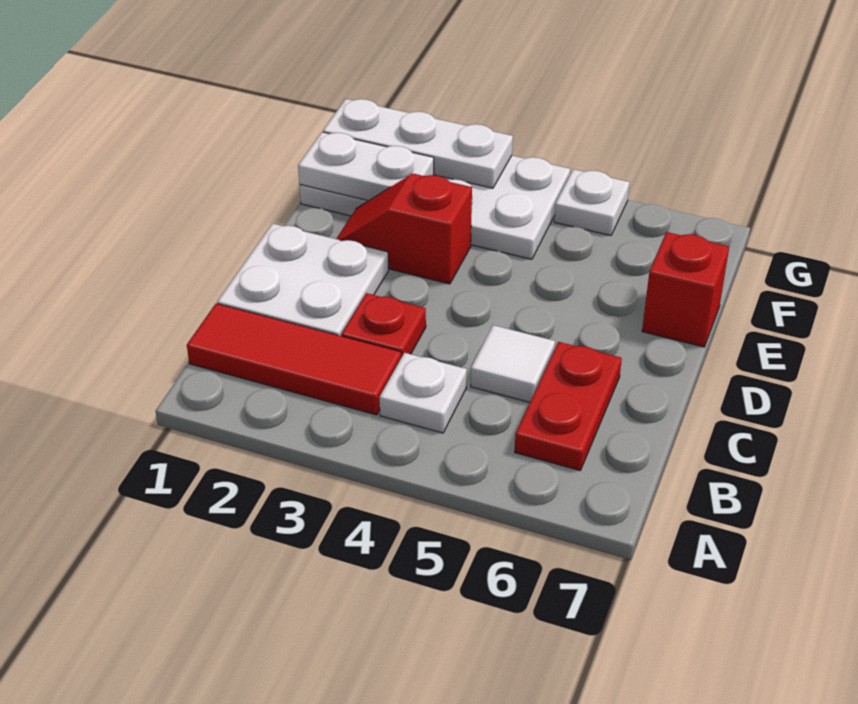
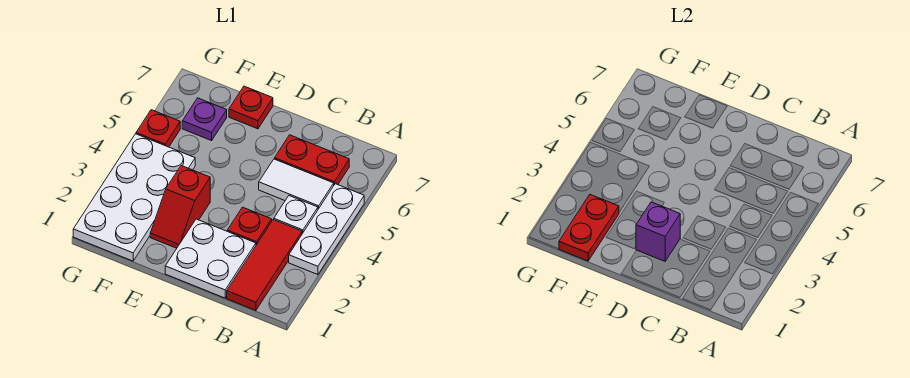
white tile C5 level 1 -> white tile B5:C5 level 1
none -> purple brick D2 level 2
red brick E7 level 1 -> red plate E7 level 1
white plate F1:F2 level 2 -> red plate F1:F2 level 2
none -> purple plate F6 level 1
white plate G1:G3 level 2 -> white plate A3:A5 level 1
white plate G5 level 1 -> red plate G5 level 1

